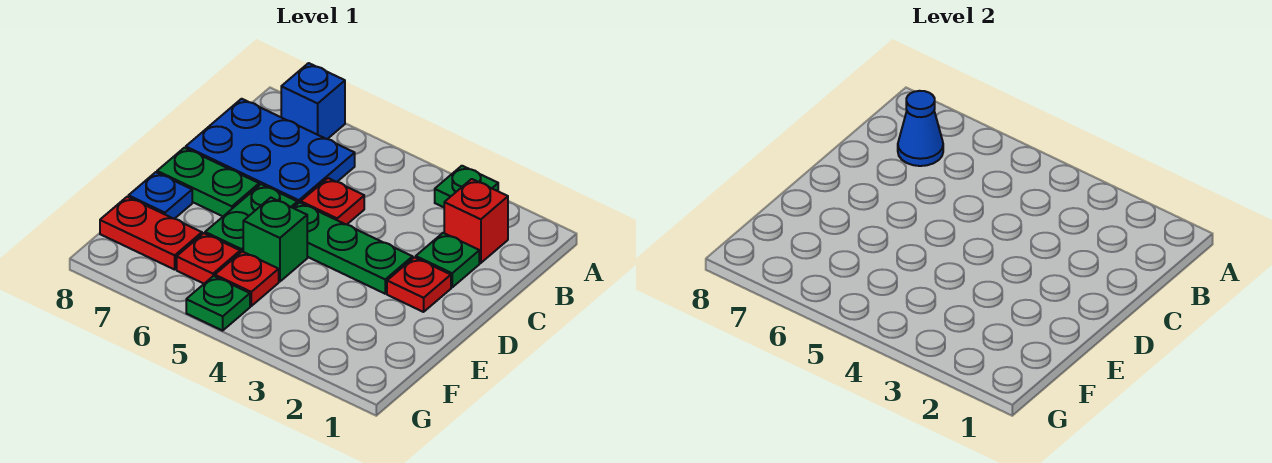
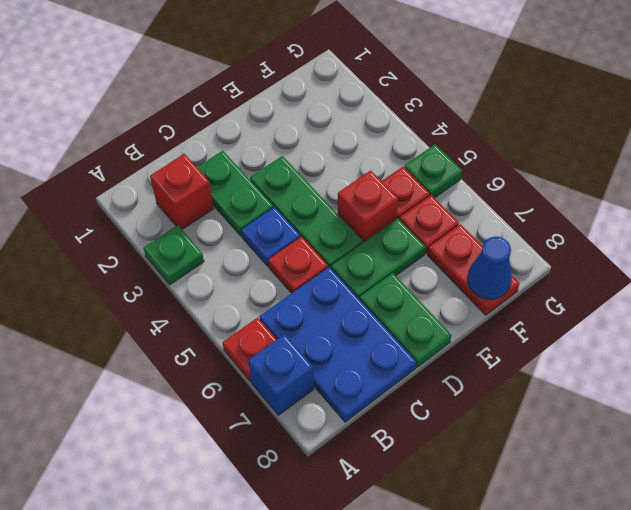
blue cone B7 level 2 -> blue cone F8 level 2
green plate C2 level 1 -> green plate C2:C3 level 1
red plate D2 level 1 -> red plate A6 level 1
green brick E5 level 1 -> red brick E5 level 1
blue plate E8 level 1 -> blue plate C4 level 1

